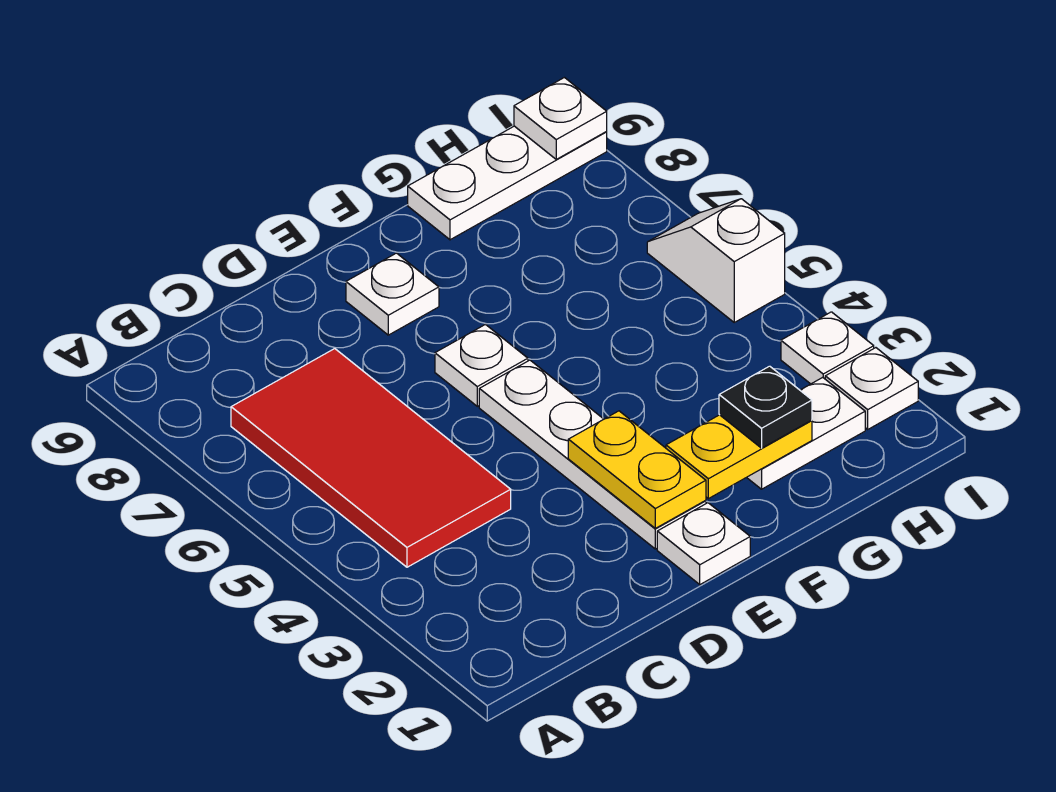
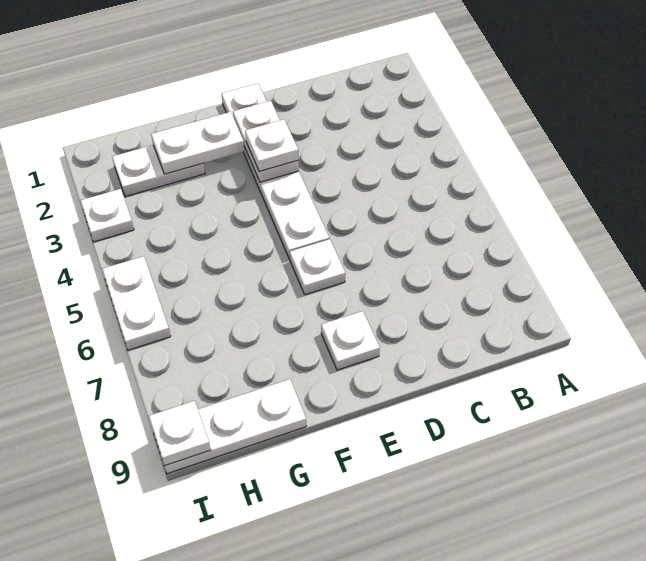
red tile B4:C7 level 1 -> none
yellow plate E2:E3 level 2 -> white plate E2:E3 level 2
yellow plate F2:G2 level 2 -> white plate F2:G2 level 2
black plate G2 level 3 -> none
white plate I2 level 1 -> white plate E3 level 3
white slope I5:I6 level 1 top 5 -> white plate I5:I6 level 1

